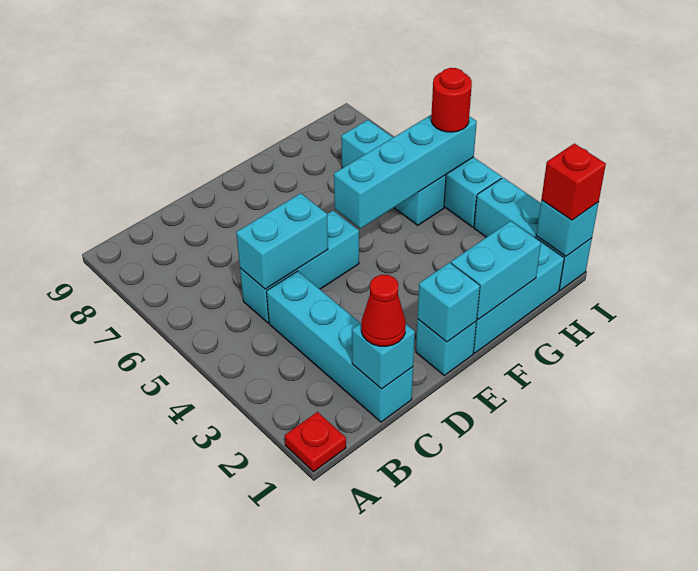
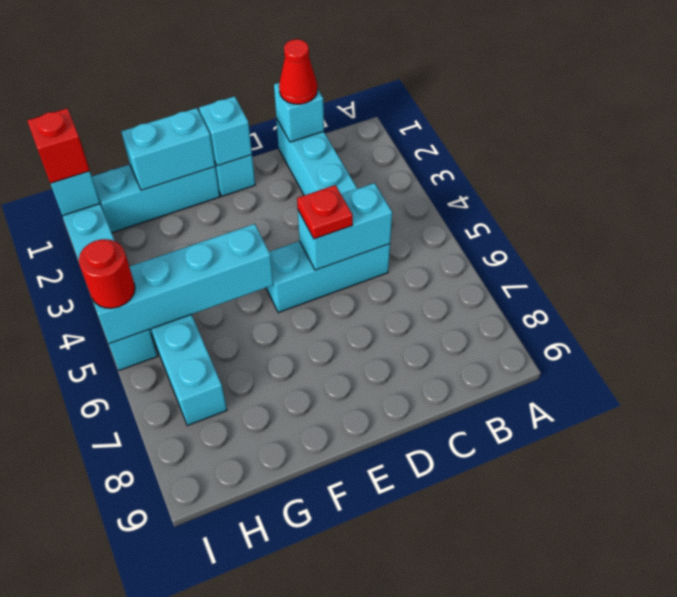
red plate A1 level 1 -> red plate D5 level 3

